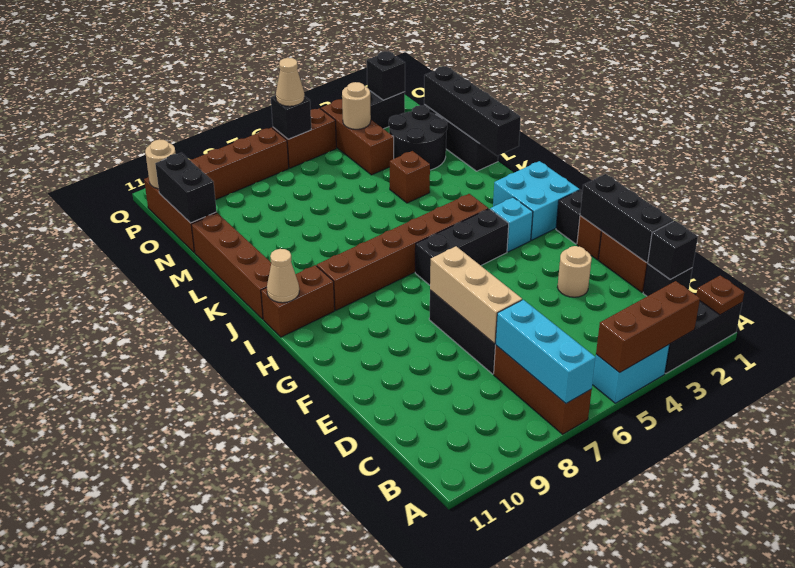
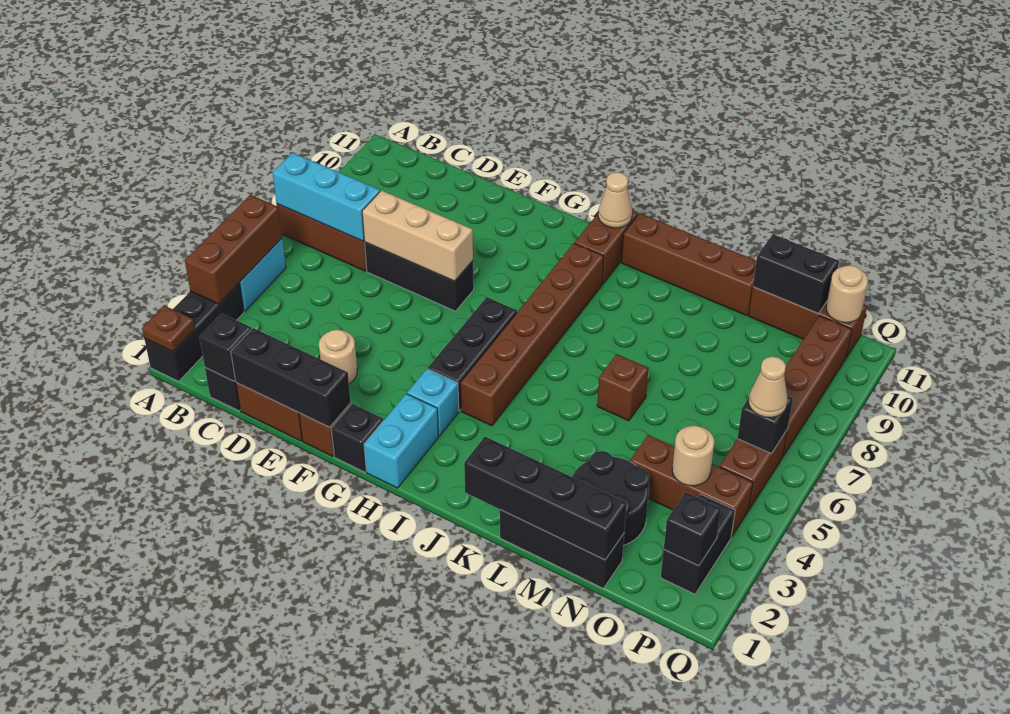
cyan brick H1:I2 level 1 -> cyan brick H1:H2 level 1
brown brick L4 level 1 -> brown brick L6 level 1

